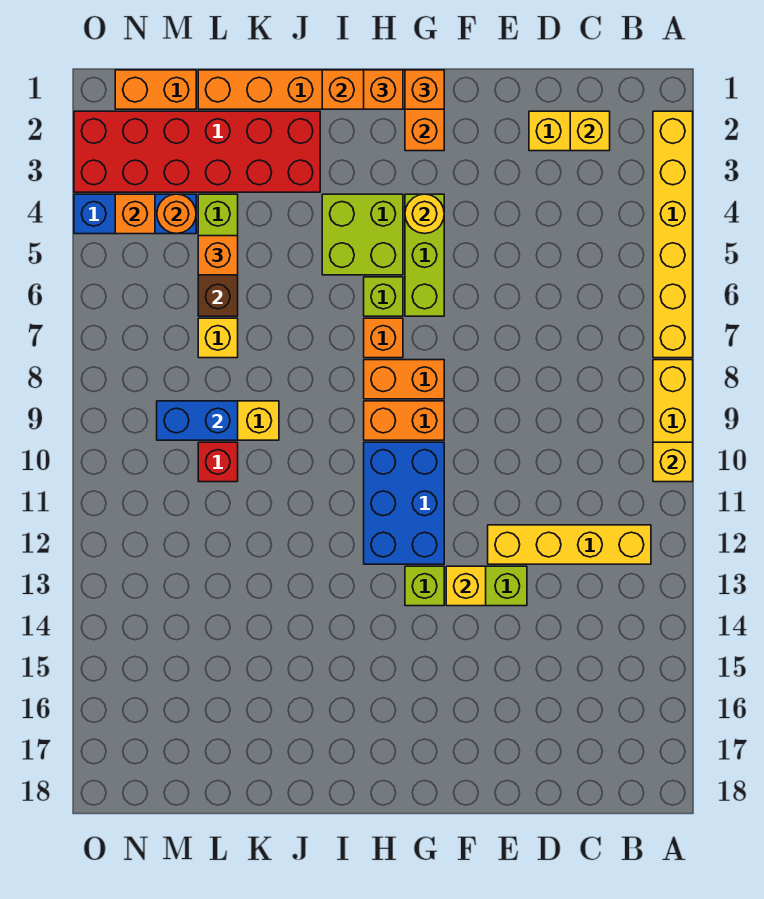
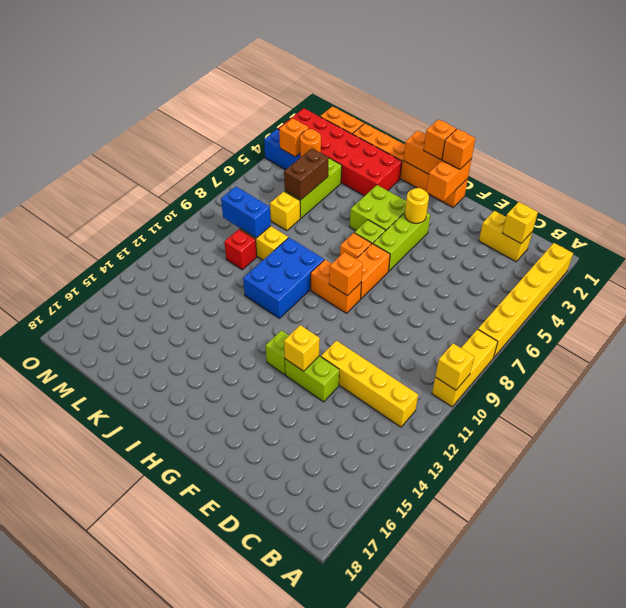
orange brick G8:H8 level 1 -> orange brick G7:G8 level 1
blue brick G10:H12 level 1 -> blue brick I9:J11 level 1
orange brick L5 level 3 -> orange brick G9 level 2

